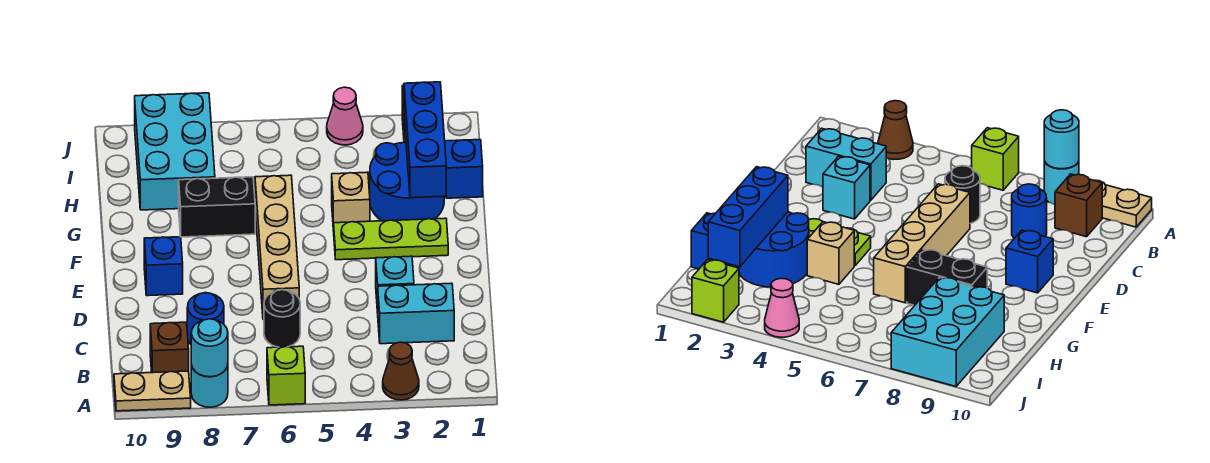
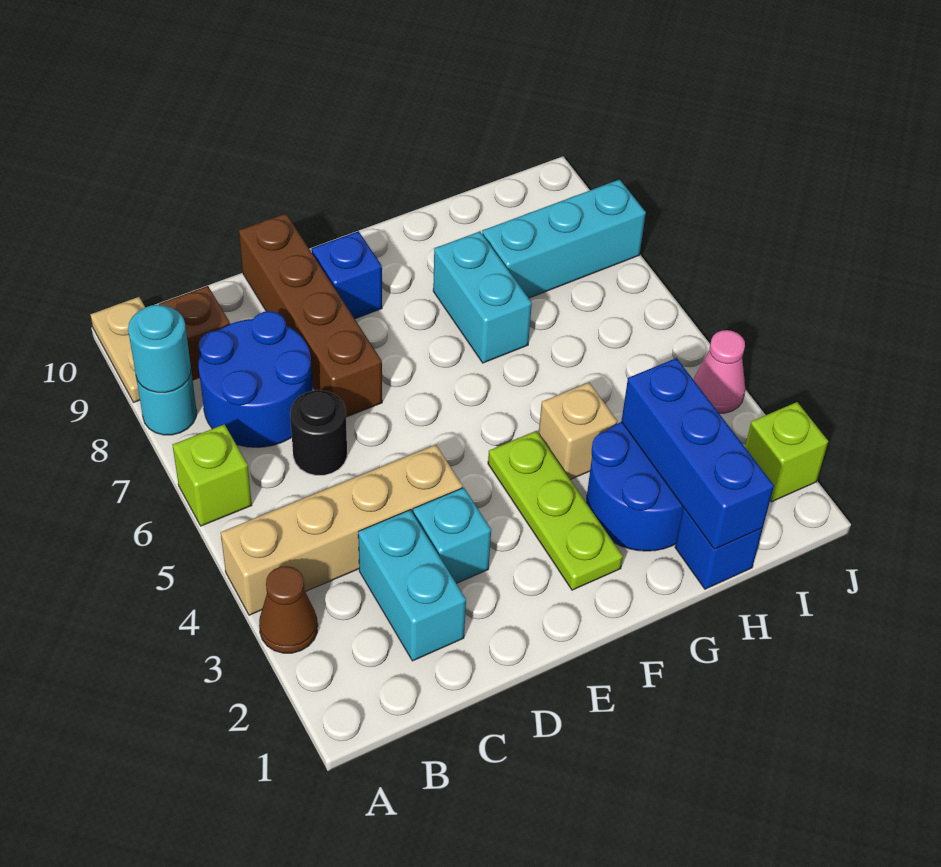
blue round brick C8 level 1 -> blue round brick B7:C8 level 1
tan brick D6:G6 level 1 -> tan brick A4:D4 level 1
none -> brown brick D7:D10 level 1
blue brick G2:I2 level 2 -> blue brick H1:H3 level 2
black brick G7:G8 level 1 -> cyan brick G7:G8 level 1
cyan brick H8:J9 level 1 -> cyan brick H8:J8 level 1

